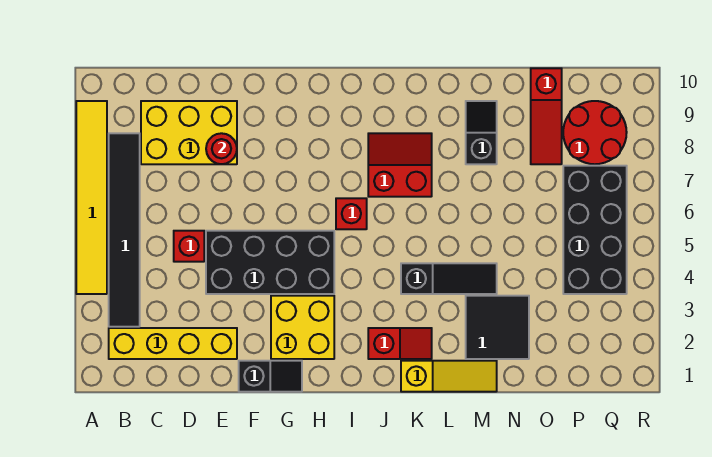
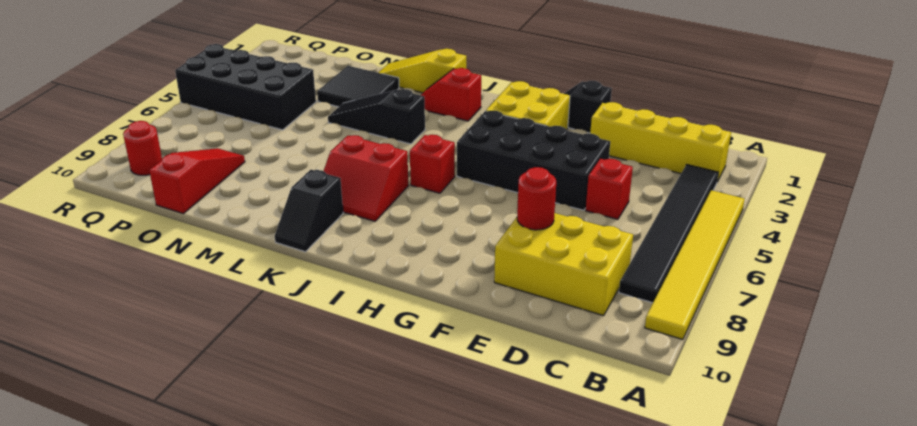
black slope M8:M9 level 1 top 8 -> black slope K9:K10 level 1 top 9
black brick P4:Q7 level 1 -> black brick O4:R5 level 1
red round brick P8:Q9 level 1 -> red round brick Q9 level 1

